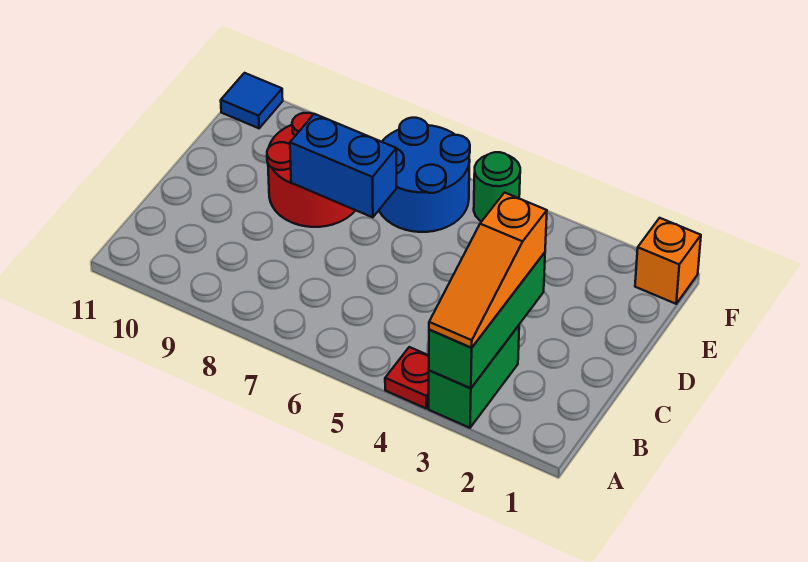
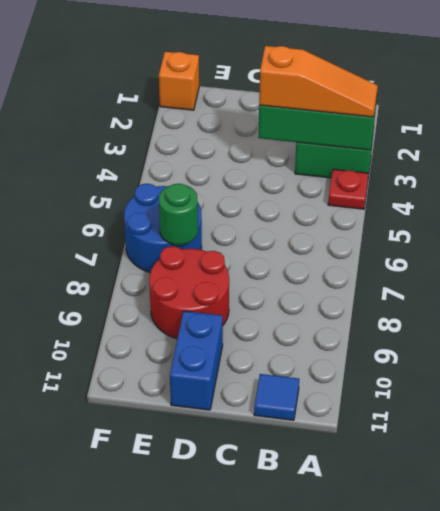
blue brick D7:D8 level 2 -> blue brick D10:D11 level 1
green round brick F5 level 1 -> green round brick E7 level 2
blue tile F11 level 1 -> blue tile B11 level 1

